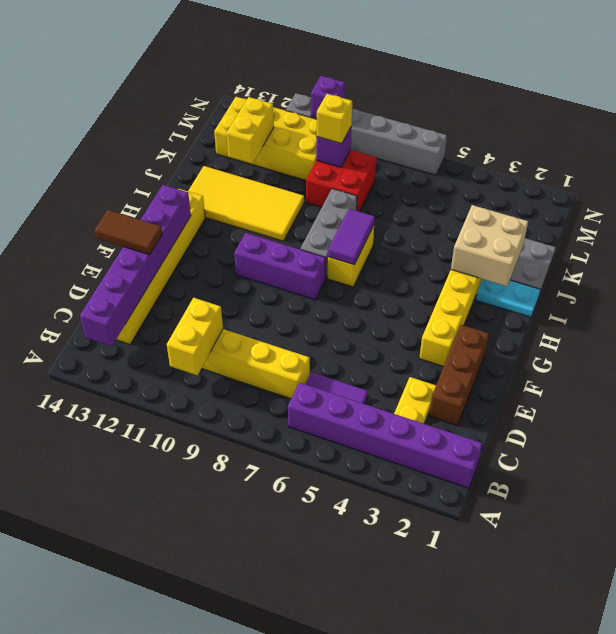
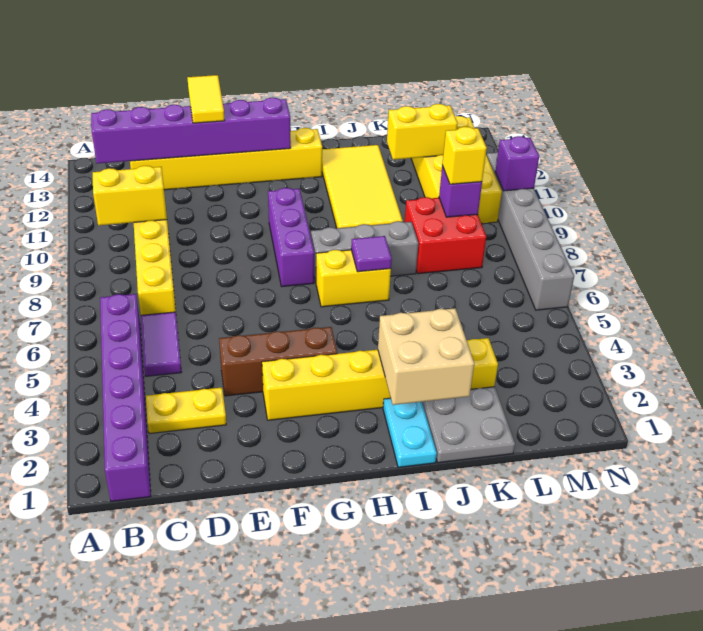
brown brick D2:F2 level 1 -> brown brick E4:G4 level 1
brown tile E13:E14 level 3 -> yellow tile E13:E14 level 3
purple tile H7:I7 level 2 -> purple tile I7 level 2

